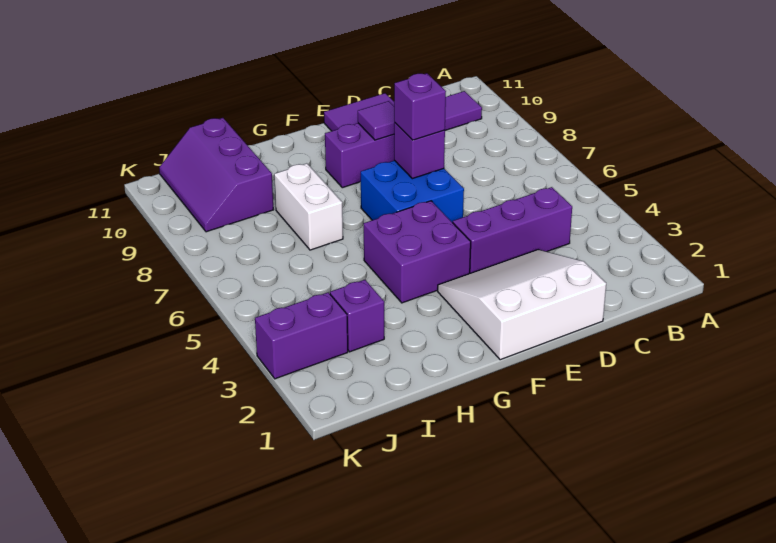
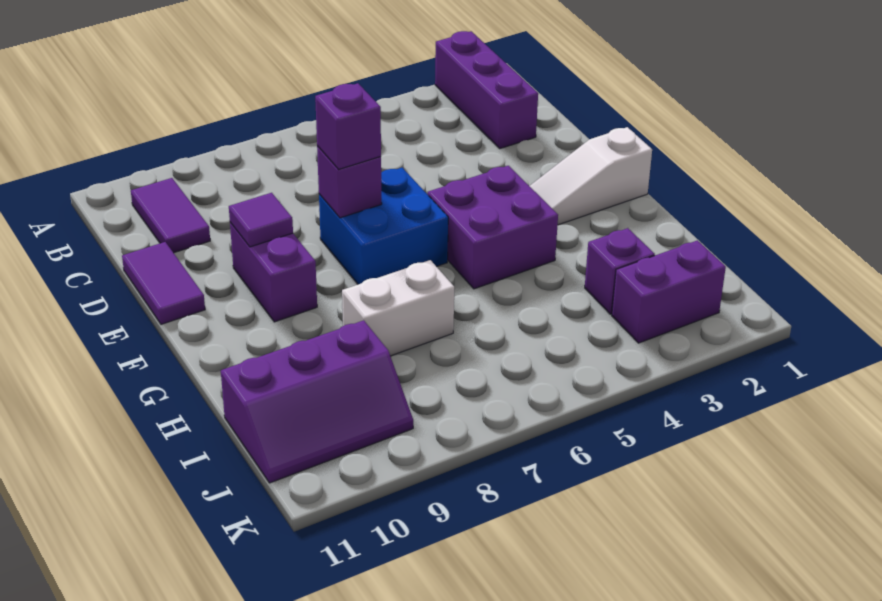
purple brick C4:E4 level 1 -> purple brick A2:C2 level 1
white slope D1:F3 level 1 top 1 -> white slope F1:F3 level 1 top 1
purple brick J3:K3 level 1 -> purple brick J2:J3 level 1

